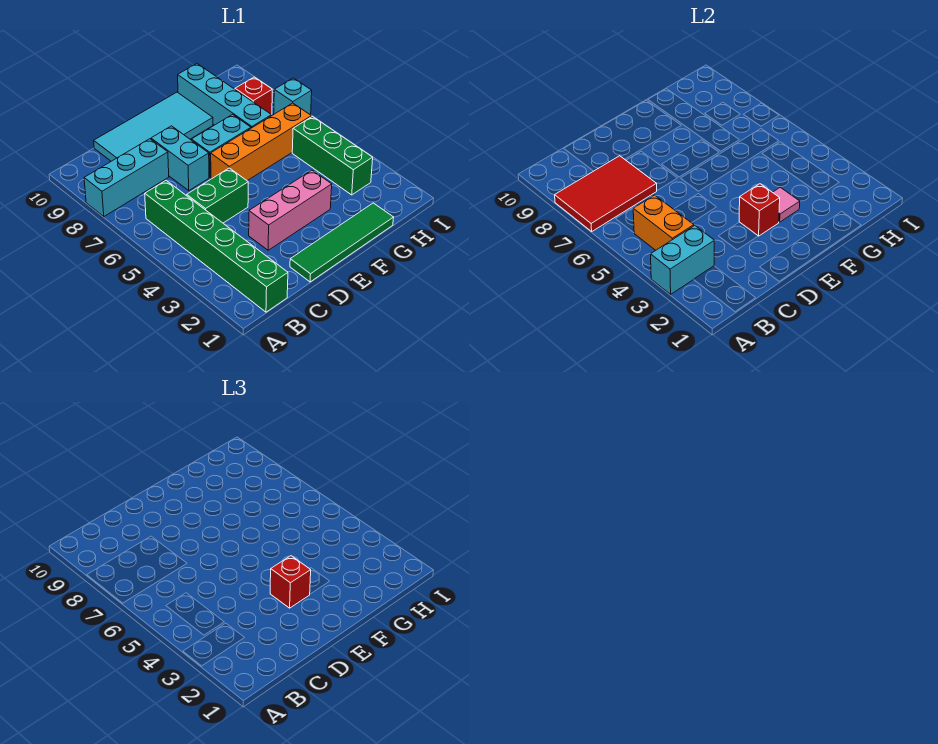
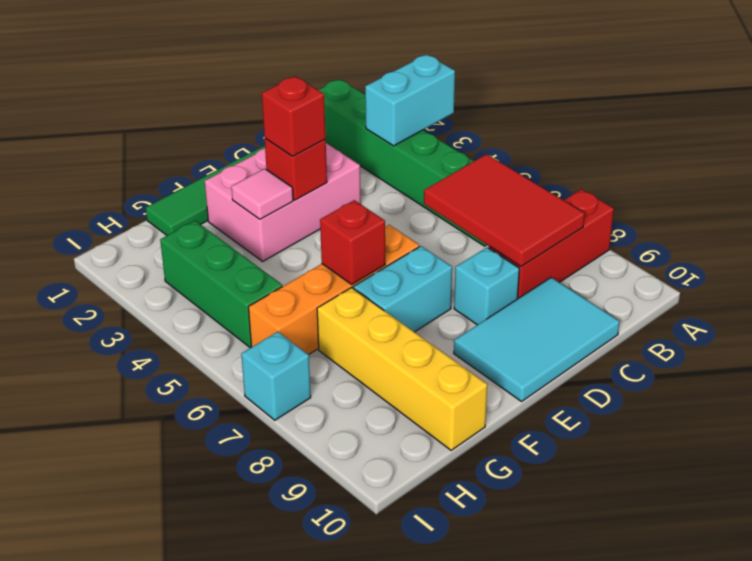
red tile A7:C8 level 2 -> red tile B6:C8 level 2
cyan brick A8:C8 level 1 -> red brick A8:C8 level 1
orange brick B4:B5 level 2 -> none
green brick C5:D5 level 1 -> none
cyan tile C9:F10 level 1 -> cyan tile C9:E10 level 1
pink brick D3:F3 level 1 -> pink brick D2:F3 level 1
cyan brick D7:D8 level 1 -> cyan brick D8 level 1
cyan brick G7:G10 level 1 -> yellow brick G7:G10 level 1
red brick H8 level 1 -> red brick F6 level 2

